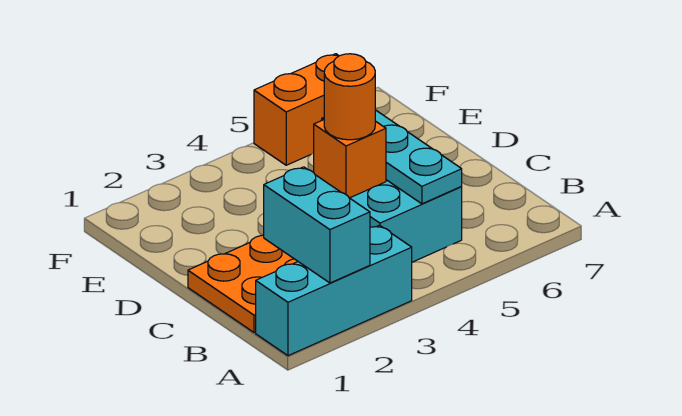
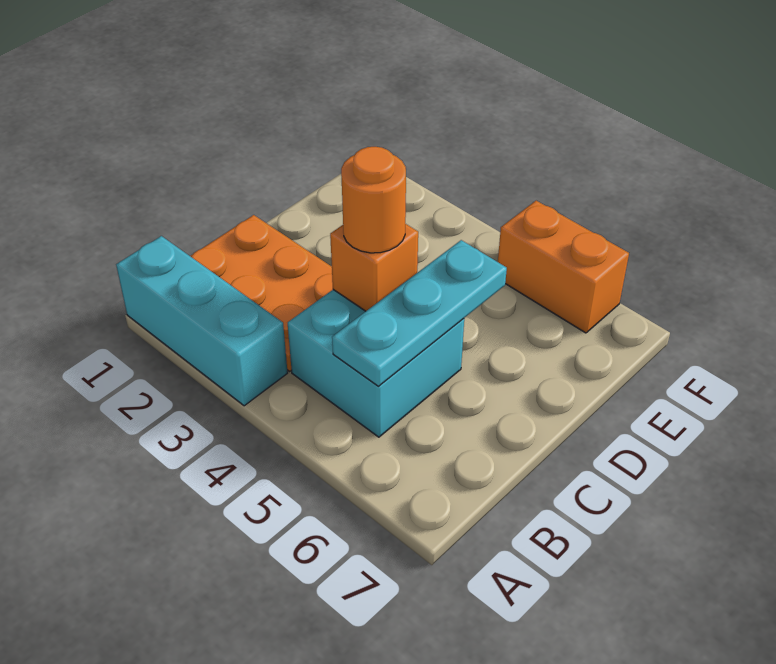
cyan brick A2:B2 level 2 -> none

